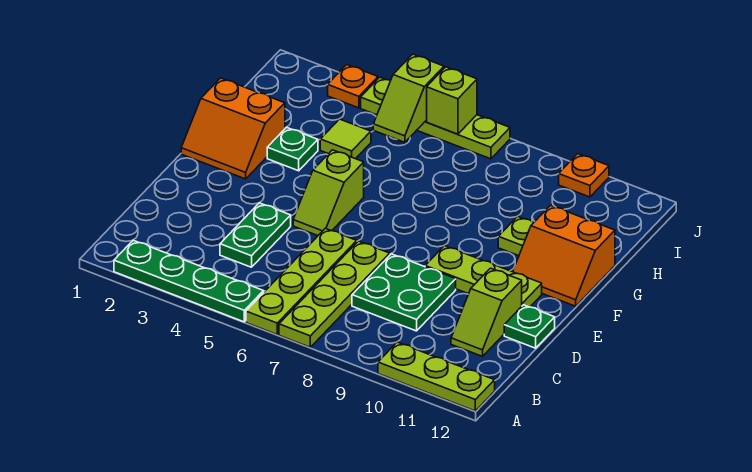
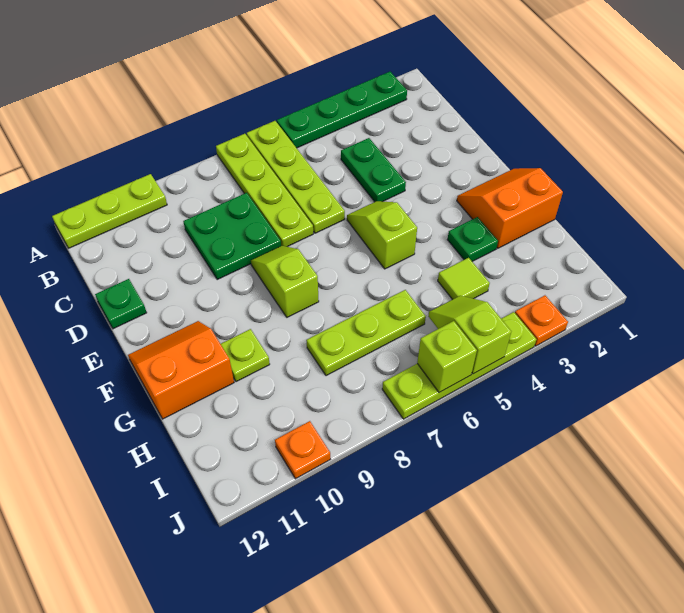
lime slope C11:D11 level 1 top D -> lime slope E8:F8 level 1 top F
lime plate E9:E11 level 1 -> lime plate H6:H8 level 1

